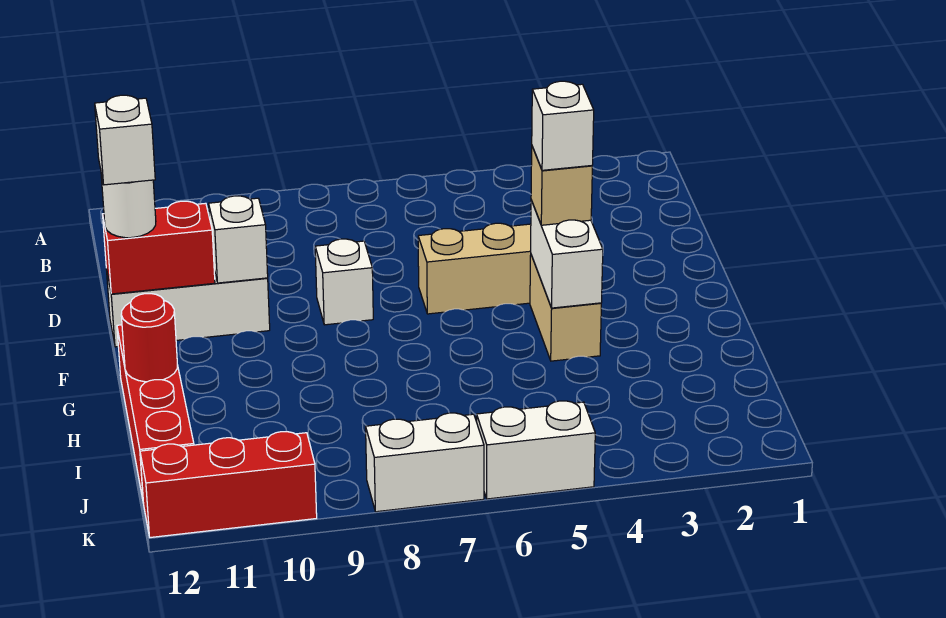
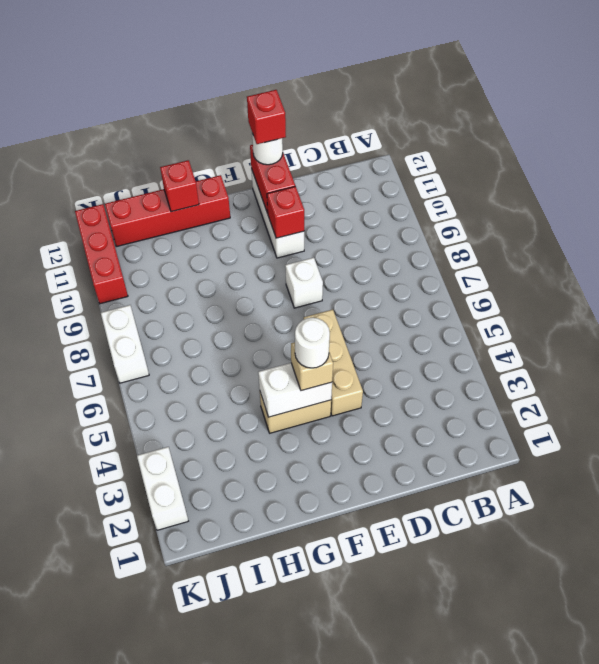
white brick E10 level 2 -> red brick E10 level 2
white brick E12 level 4 -> red brick E12 level 4
white brick F4 level 4 -> white round brick F4 level 4
red round brick H12 level 2 -> red brick H12 level 2
white brick K5:K6 level 1 -> white brick K2:K3 level 1

